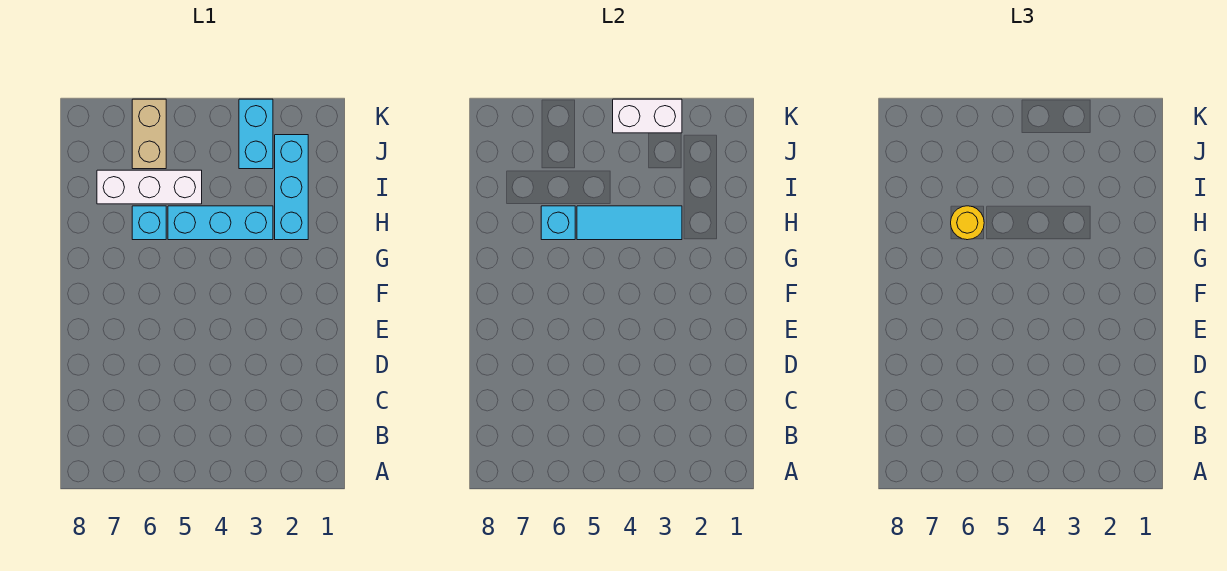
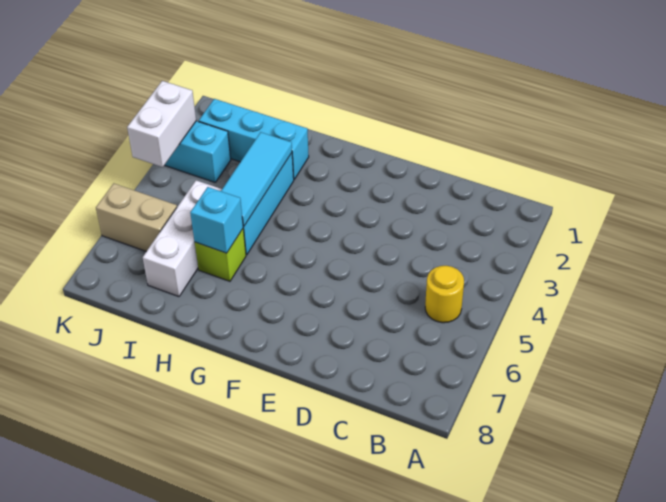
cyan brick H6 level 1 -> lime brick H6 level 1
yellow round brick H6 level 3 -> yellow round brick B5 level 1

